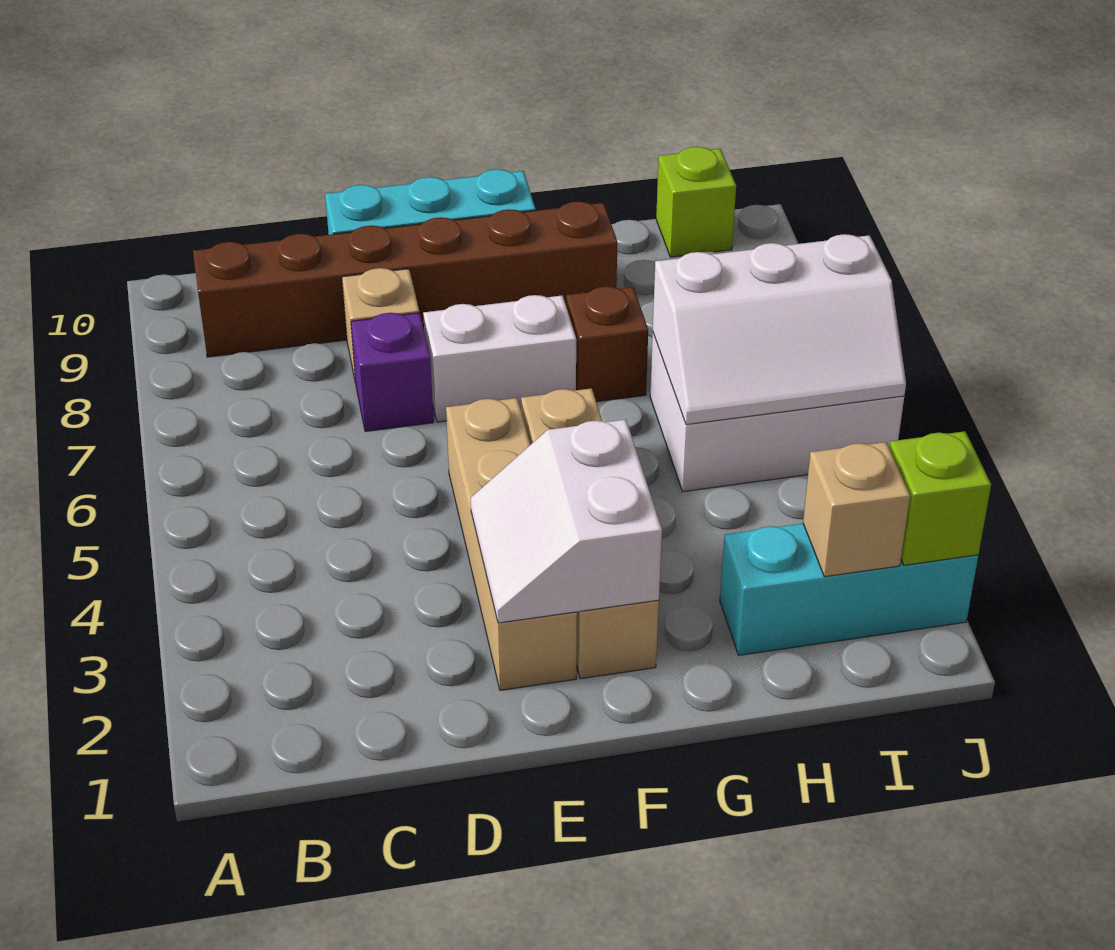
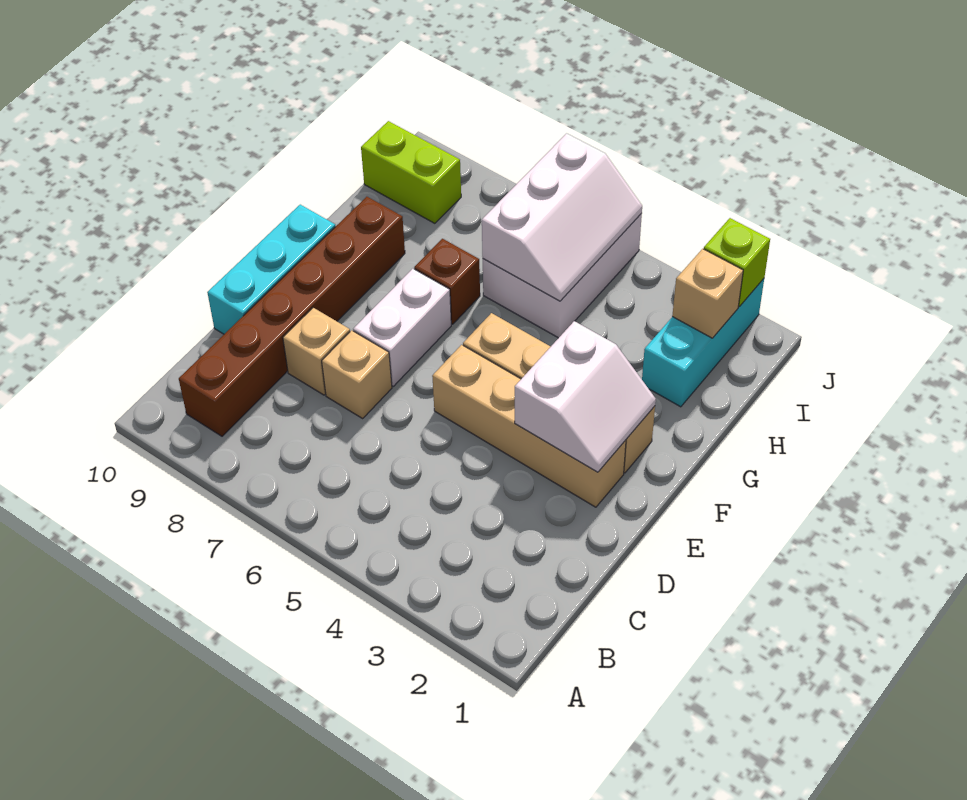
purple brick D7 level 1 -> tan brick D7 level 1
white slope E2:F3 level 2 top F -> white slope E2:F3 level 2 top 3
lime brick I10 level 1 -> lime brick I9:I10 level 1

